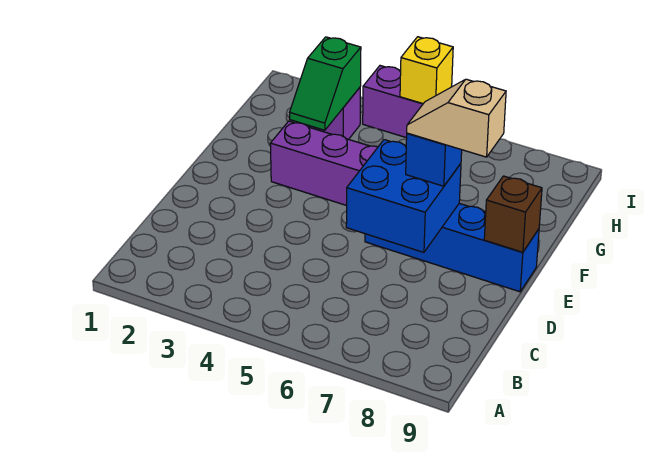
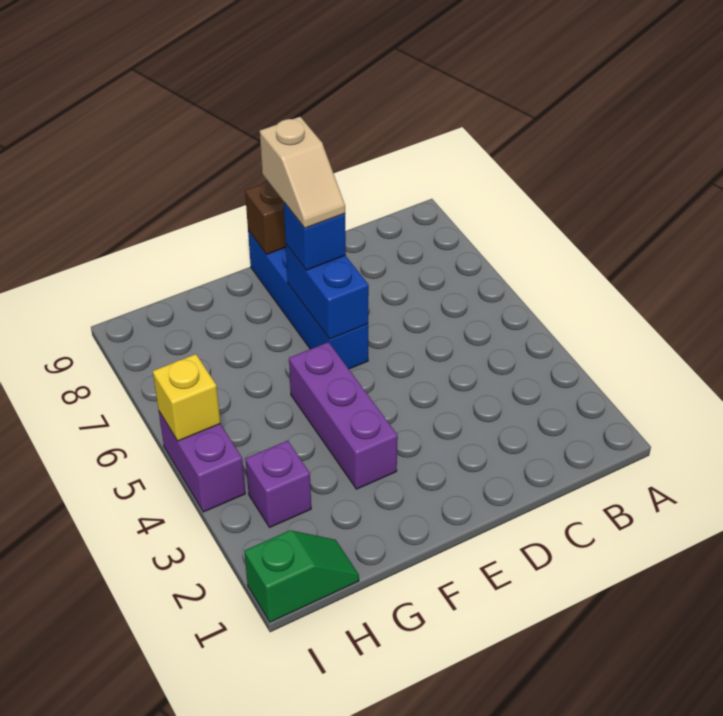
blue brick D6:E7 level 2 -> blue brick E6:E7 level 2
green slope G3:H3 level 2 top H -> green slope H1:I1 level 1 top I

